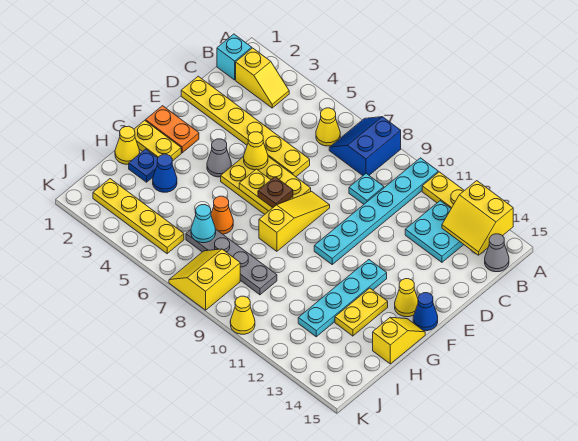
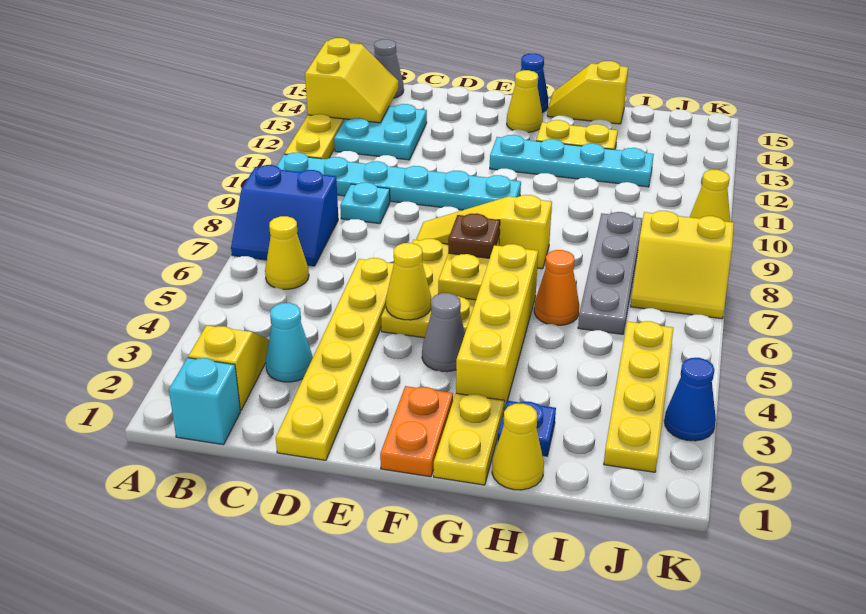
none -> yellow brick G3:G6 level 1
blue cone H3 level 1 -> blue cone K3 level 1
cyan cone I6 level 2 -> cyan cone C3 level 1

